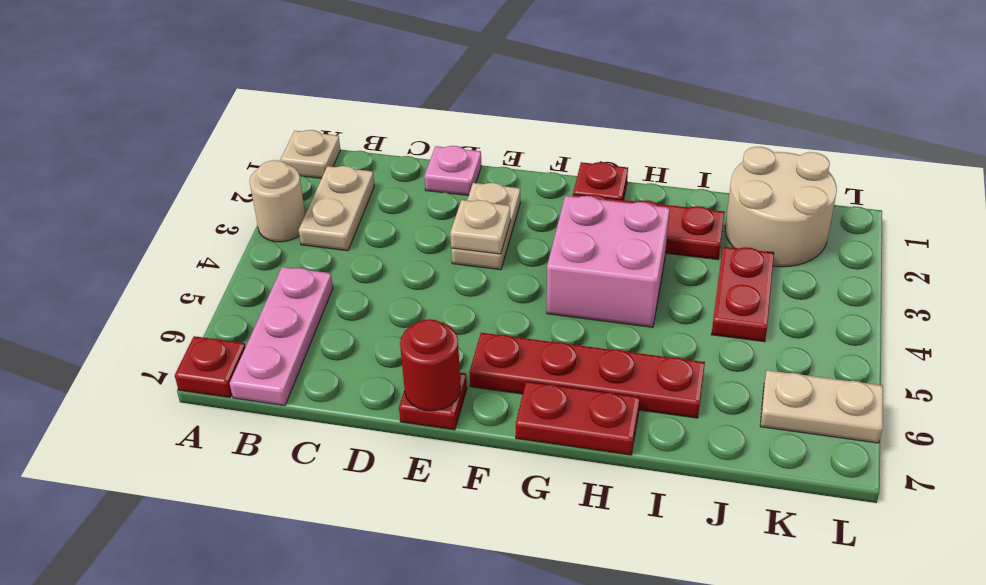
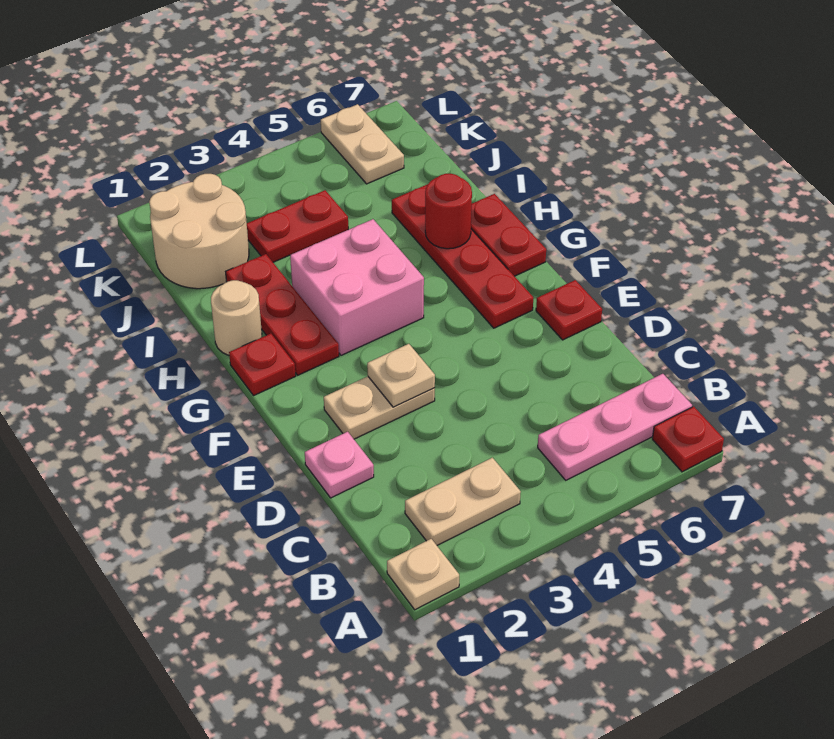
tan round brick A3 level 1 -> tan round brick H1 level 1
red round brick E7 level 2 -> red round brick H6 level 2

